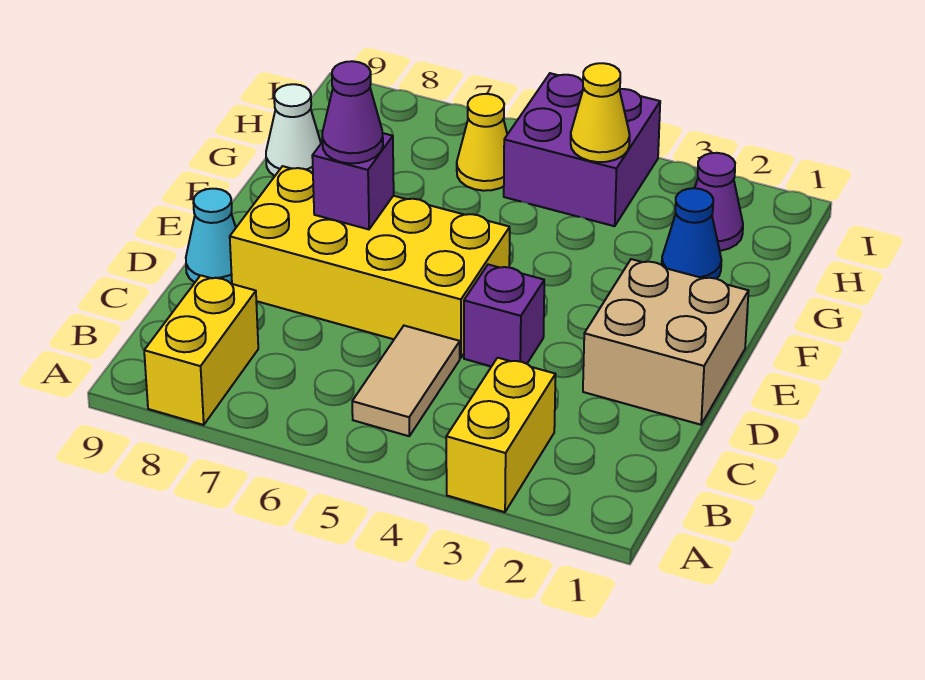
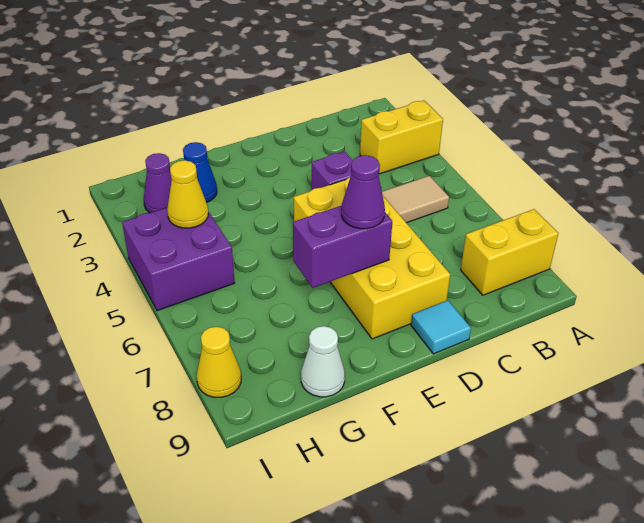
tan brick D1:E2 level 1 -> none
cyan cone D9 level 1 -> cyan tile D9 level 1
purple brick E7 level 2 -> purple brick E7:F7 level 2
yellow cone H6 level 1 -> yellow cone I8 level 1

